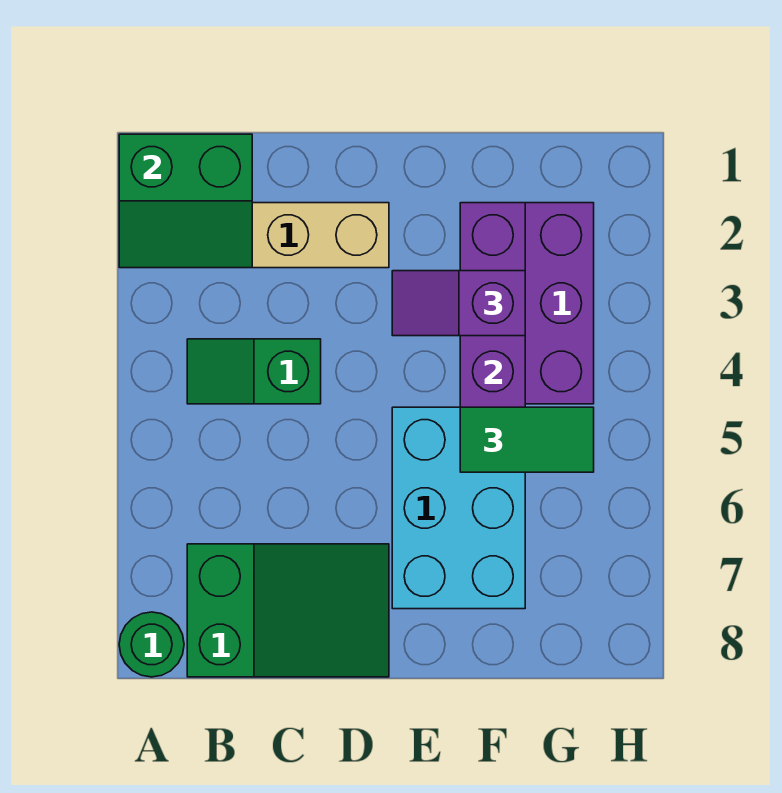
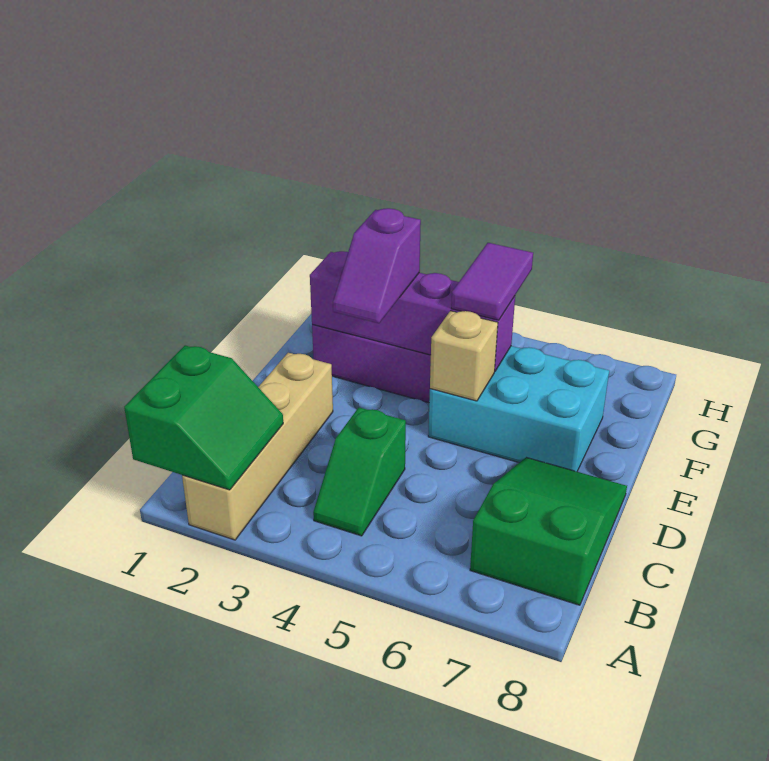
green round brick A8 level 1 -> none
none -> tan brick E5 level 2
green tile F5:G5 level 3 -> purple tile F5:G5 level 3

